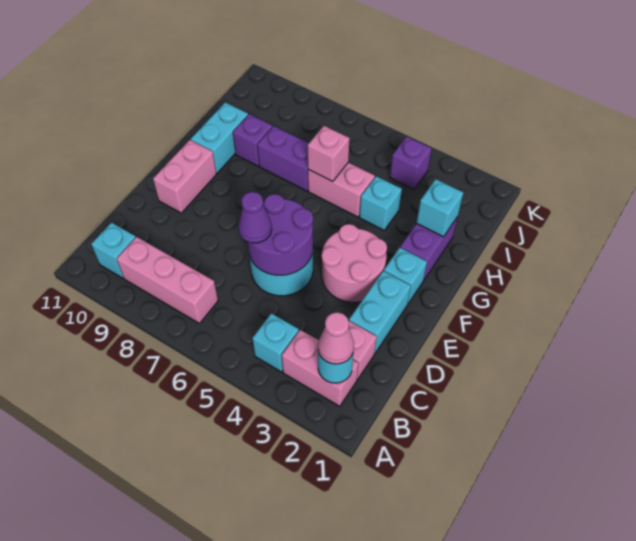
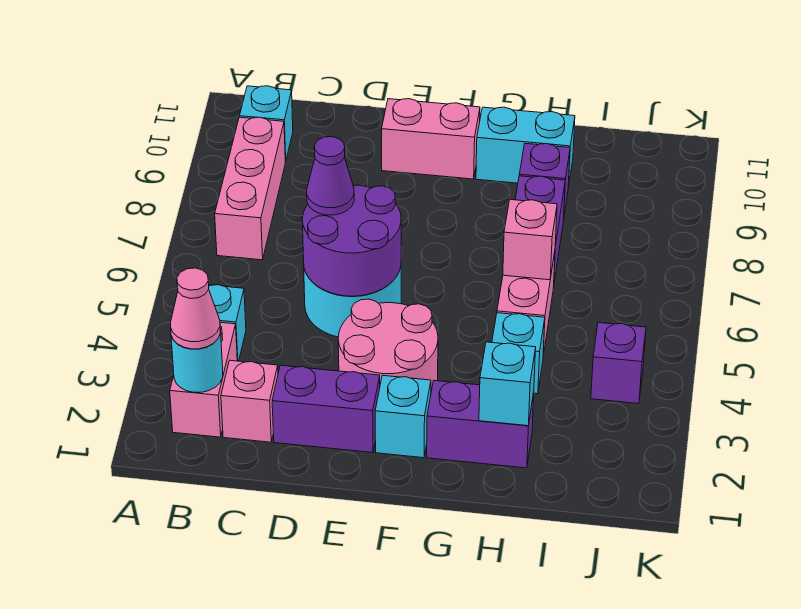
cyan brick D2:E2 level 1 -> purple brick D2:E2 level 1

